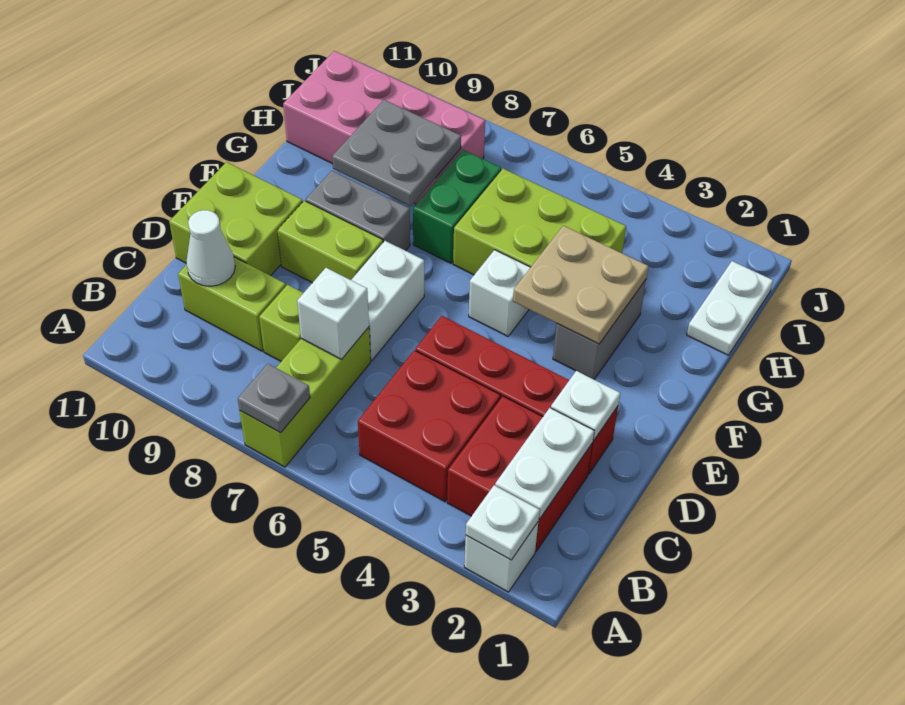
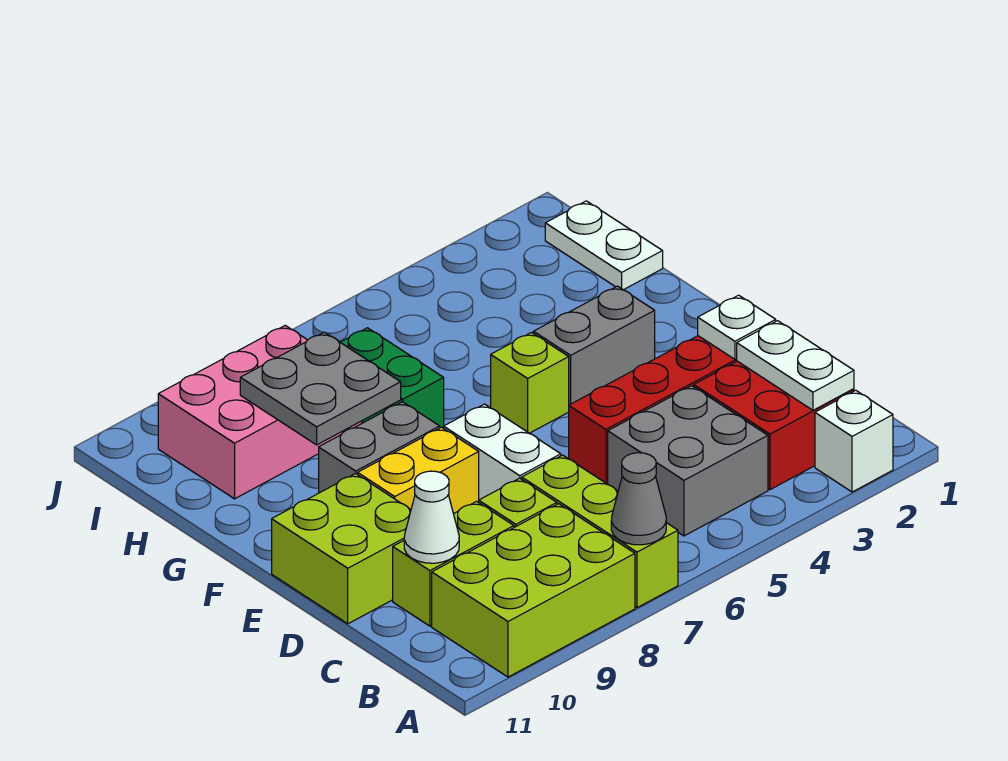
white plate A2 level 2 -> none
grey plate A7 level 2 -> grey cone A7 level 2
red brick B4:C5 level 1 -> grey brick B4:C5 level 1
white brick C7 level 2 -> none
lime brick E8:E9 level 1 -> yellow brick E8:E9 level 1
grey brick F3:G3 level 1 -> grey brick F3:F4 level 1
tan plate F3:G4 level 2 -> none
white brick F5 level 1 -> lime brick F5 level 1
lime brick G4:H6 level 1 -> lime brick A8:B10 level 1
pink brick H8:I11 level 1 -> pink brick H8:I10 level 1

